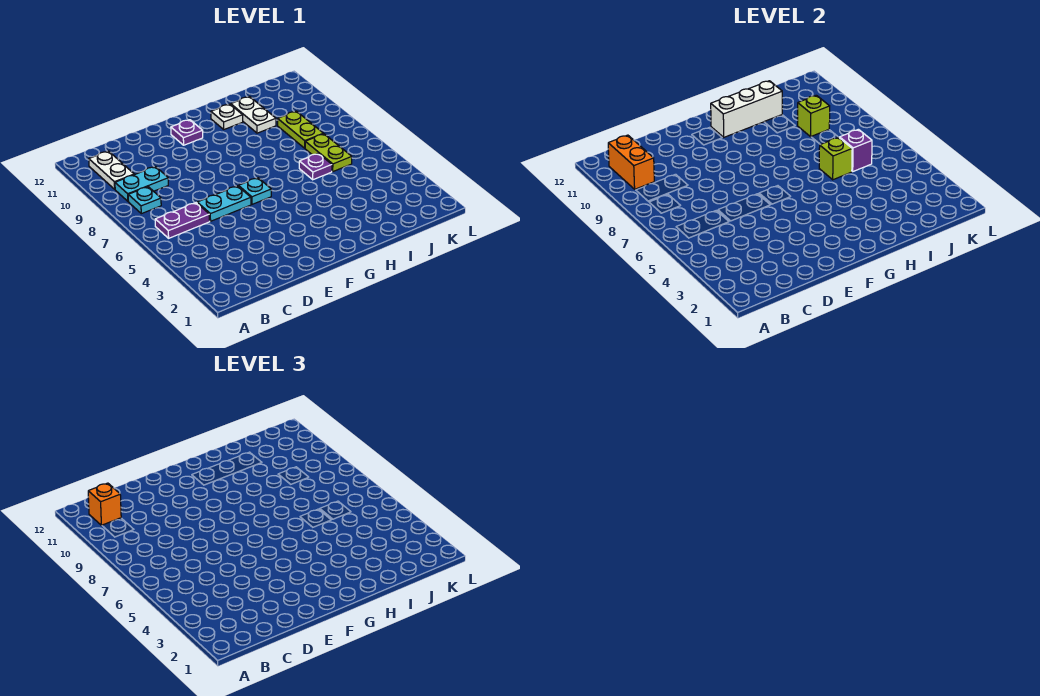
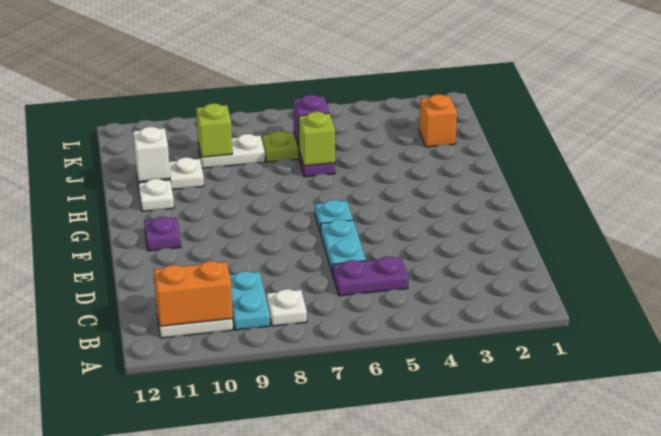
purple plate B6:C6 level 1 -> purple plate C5:C6 level 1
cyan plate B8 level 1 -> white plate B8 level 1
orange brick B11 level 3 -> orange brick J2 level 1
white brick G11:I11 level 2 -> white brick I11 level 2
lime plate J8:J9 level 1 -> white plate J8:J9 level 1

